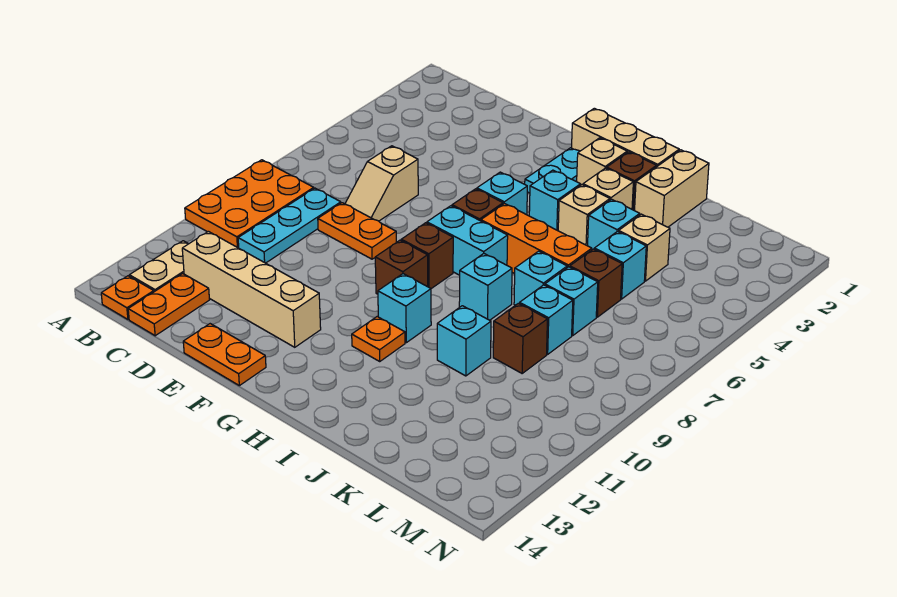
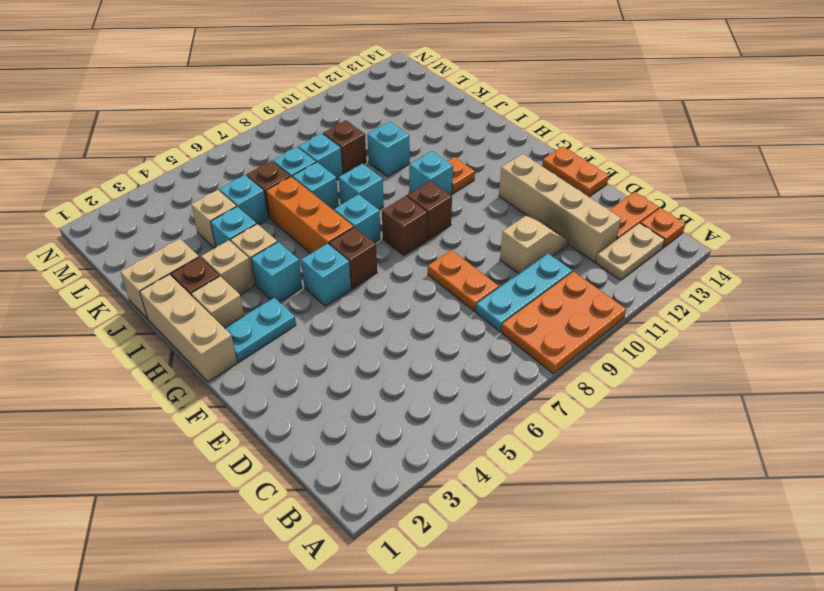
tan slope D6:D7 level 1 top 6 -> tan slope D10:D11 level 1 top 10
cyan brick G7:H7 level 1 -> cyan brick H7 level 1

